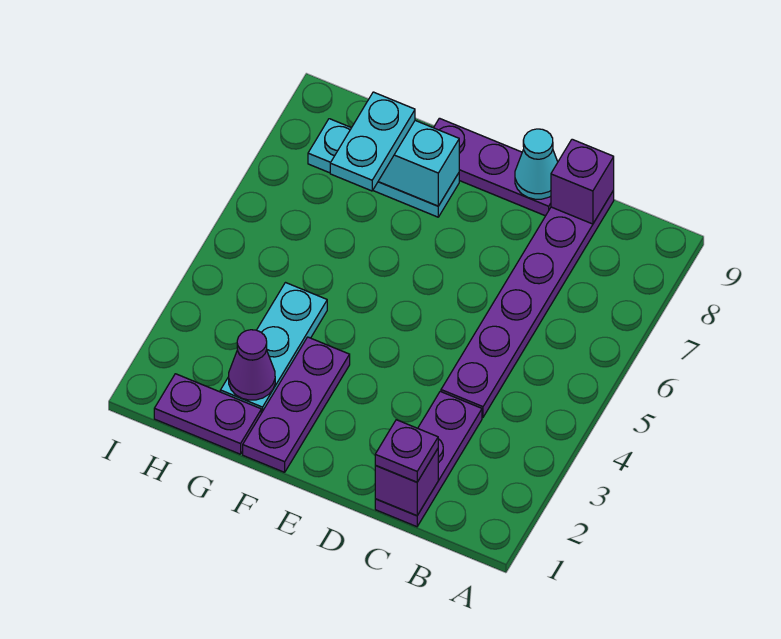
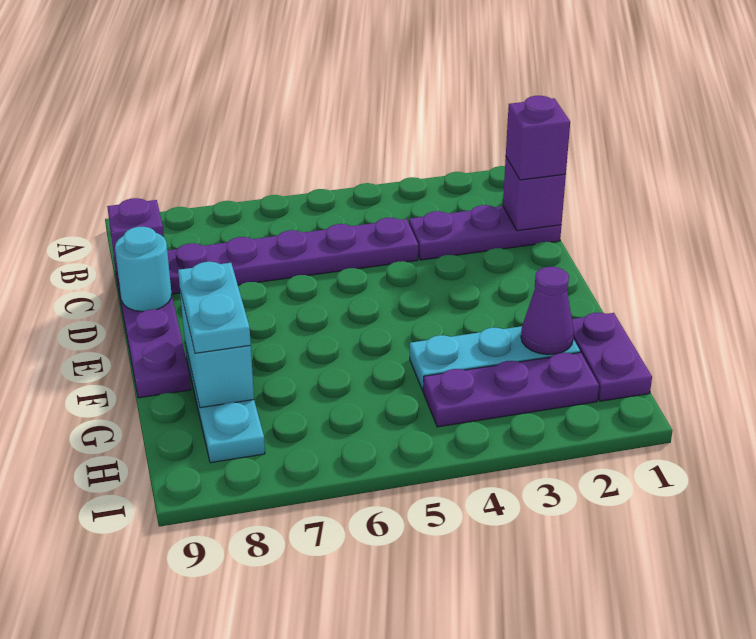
purple plate C1 level 3 -> purple brick C1 level 3
cyan cone D9 level 2 -> cyan round brick D9 level 2
purple plate F1:F3 level 1 -> purple plate H2:H4 level 1
cyan plate G7:G8 level 3 -> cyan plate F8:G8 level 3

